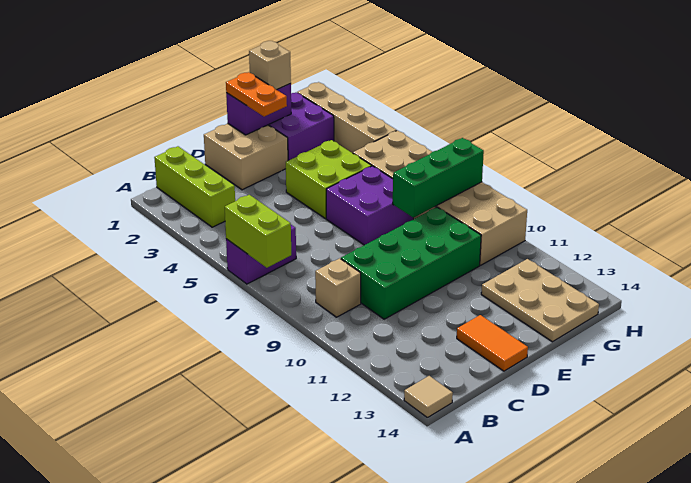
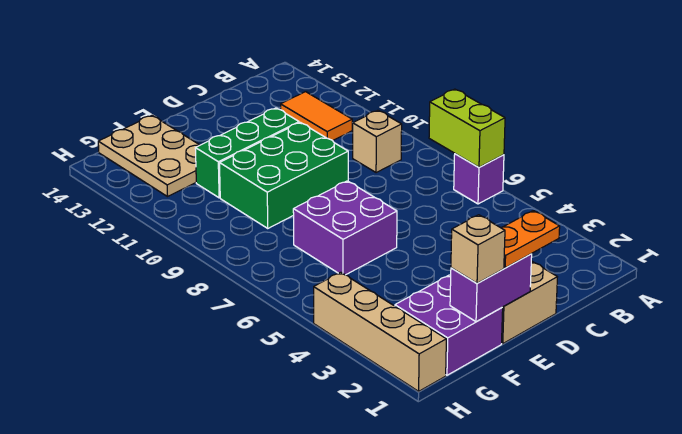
purple brick A6:B6 level 1 -> purple brick A6 level 1
tan tile A14 level 1 -> none
lime brick B1:B3 level 1 -> none
green brick C9:F10 level 1 -> green brick D9:F10 level 1
orange tile D13:D14 level 1 -> orange tile B11:B12 level 1
orange plate E1:E2 level 3 -> orange plate D1:E1 level 3
lime brick E4:F5 level 1 -> none
green brick F8:H8 level 2 -> green brick D11:F11 level 1
tan brick G5:H10 level 1 -> none

